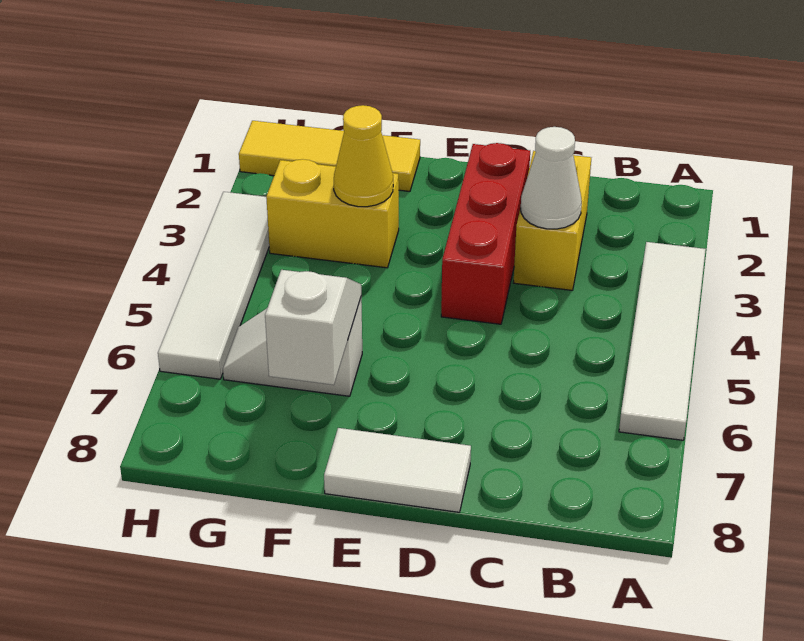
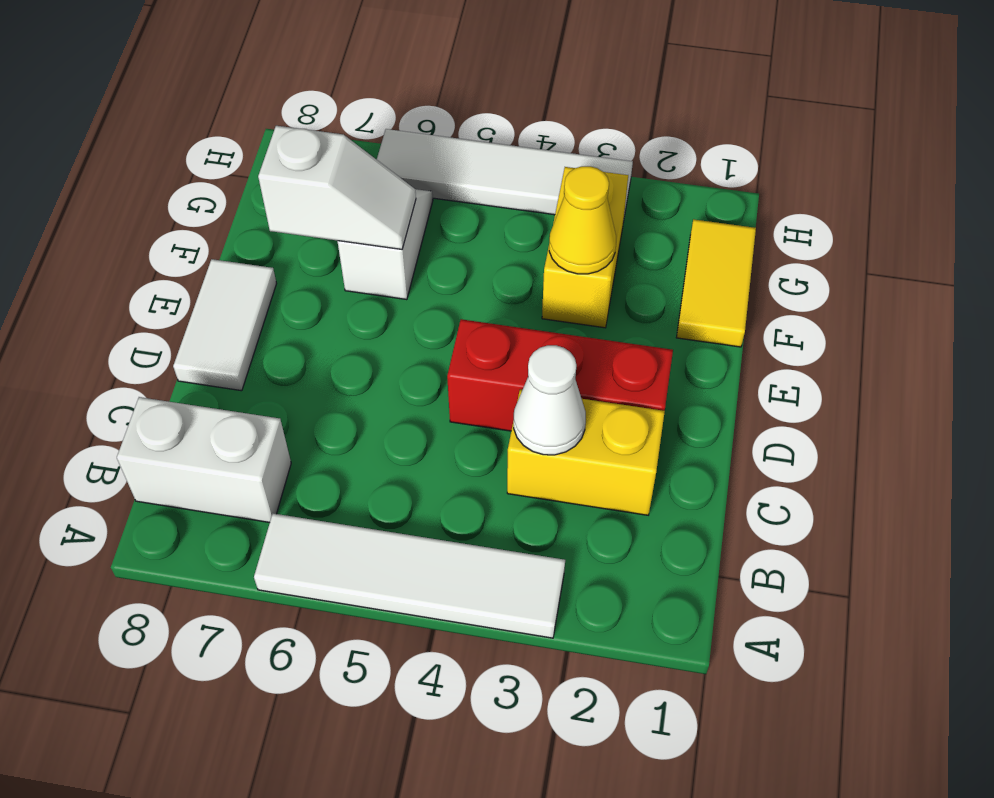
none -> white brick B7:B8 level 1
yellow tile F1:H1 level 1 -> yellow tile F1:G1 level 1

